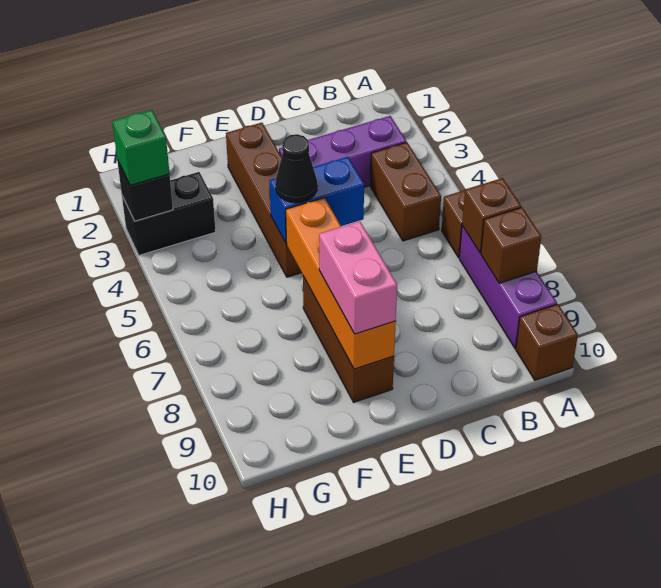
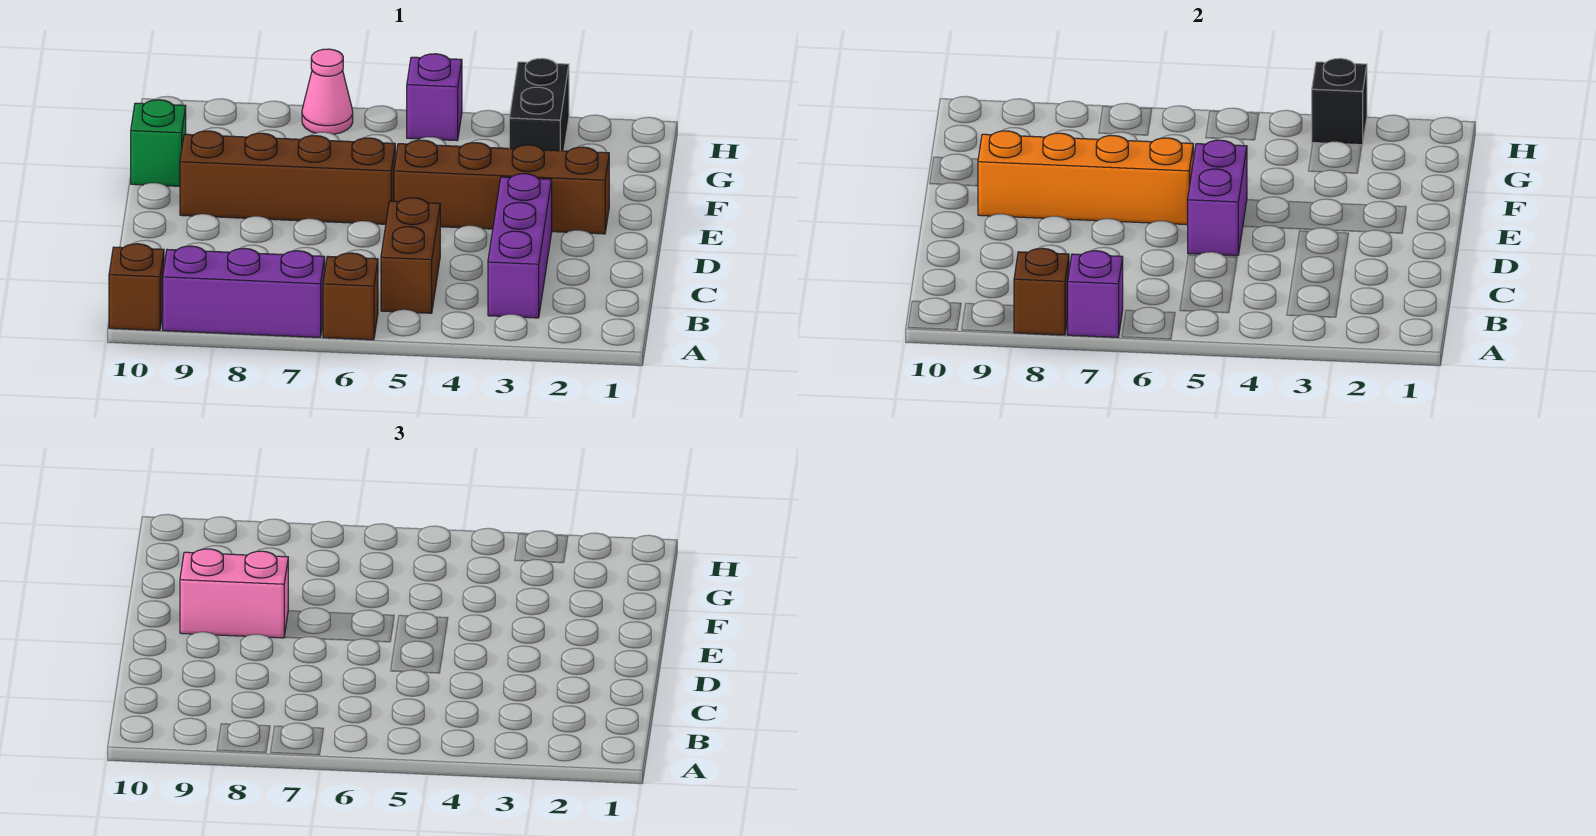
brown brick A7 level 2 -> purple brick A7 level 2
brown brick B4:B5 level 1 -> brown brick B5:C5 level 1
blue brick D5:E5 level 2 -> purple brick D5:E5 level 2
black cone E5 level 3 -> none
brown brick E7:E9 level 1 -> brown brick E6:E9 level 1
green brick H3 level 3 -> green brick F10 level 1
none -> purple brick H5 level 1
none -> pink cone H7 level 1

